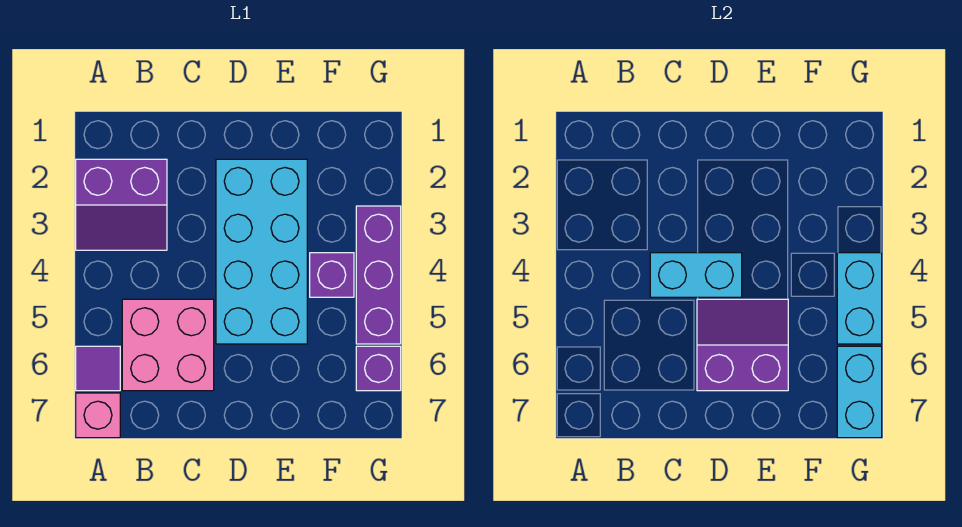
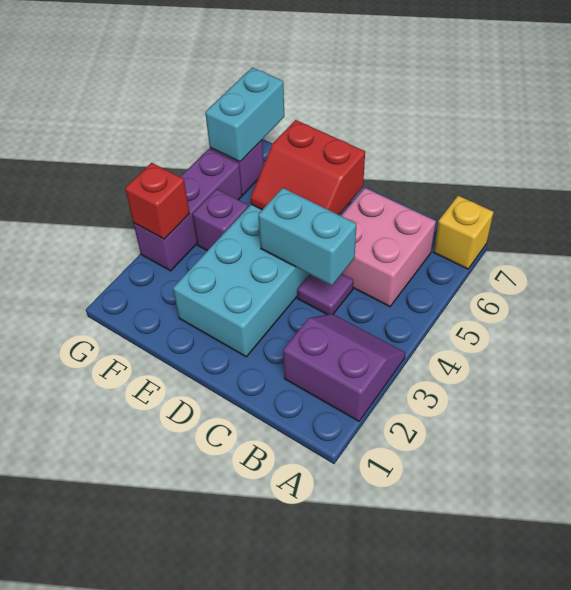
purple tile A6 level 1 -> purple tile C4 level 1
pink brick A7 level 1 -> yellow brick A7 level 1
purple slope D5:E6 level 2 top 6 -> red slope D5:E6 level 2 top 6
none -> red brick G3 level 2
cyan brick G4:G5 level 2 -> none

